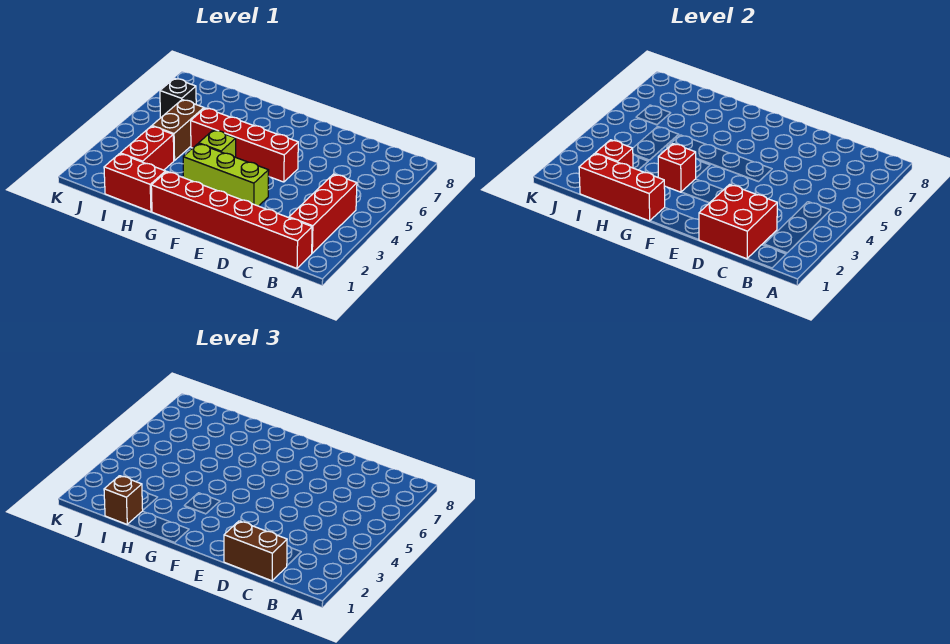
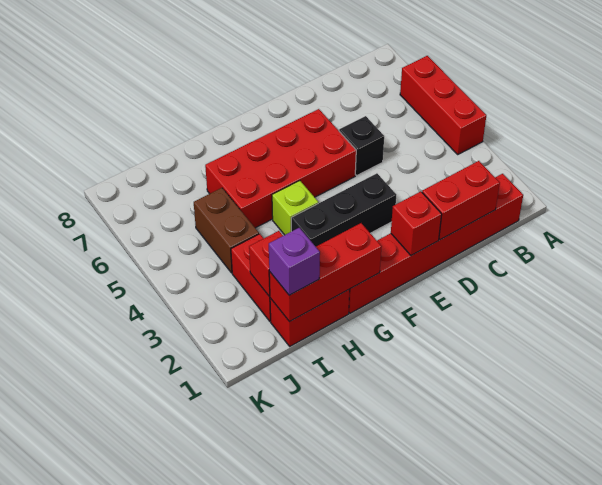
red brick B2:B4 level 1 -> red brick A4:A6 level 1
red brick C1:D2 level 2 -> red brick C1:D1 level 2
brown brick C1:D1 level 3 -> none
lime brick E3:G3 level 1 -> black brick E3:G3 level 1
red brick E5:H5 level 1 -> red brick E5:H6 level 1
red brick G3 level 2 -> red brick E1 level 2
brown brick I1 level 3 -> purple brick I1 level 3
black brick J6 level 1 -> black brick D5 level 1

